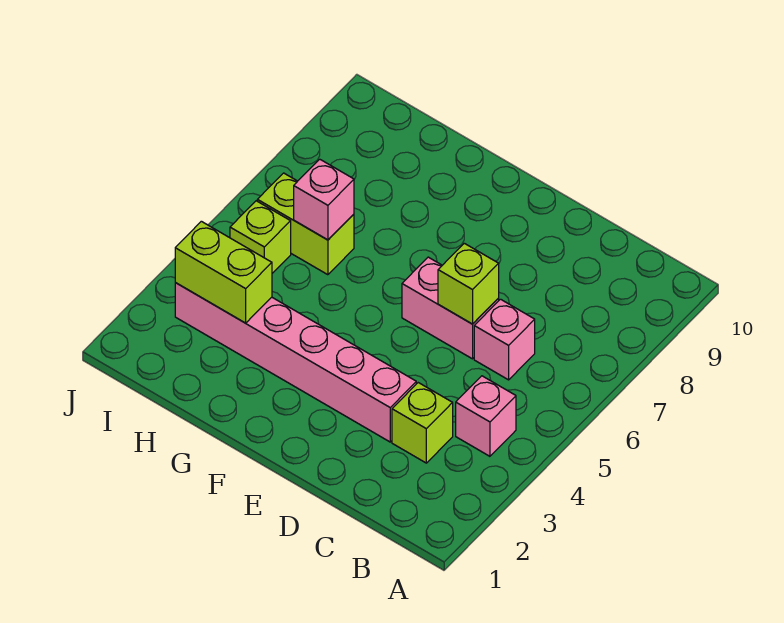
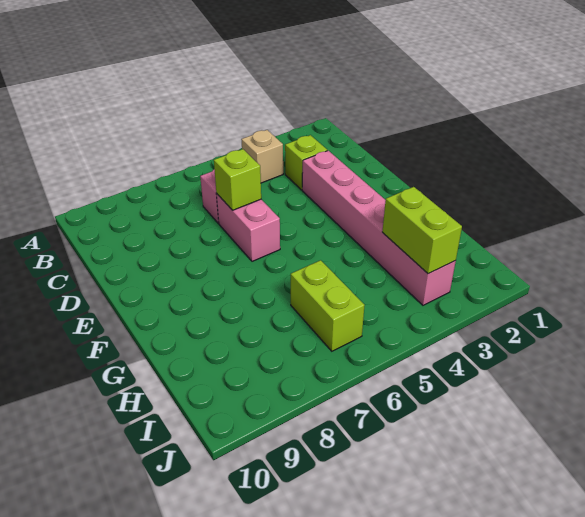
pink brick B4 level 1 -> tan brick B4 level 1
pink brick H6 level 2 -> none
lime brick I5 level 1 -> none

